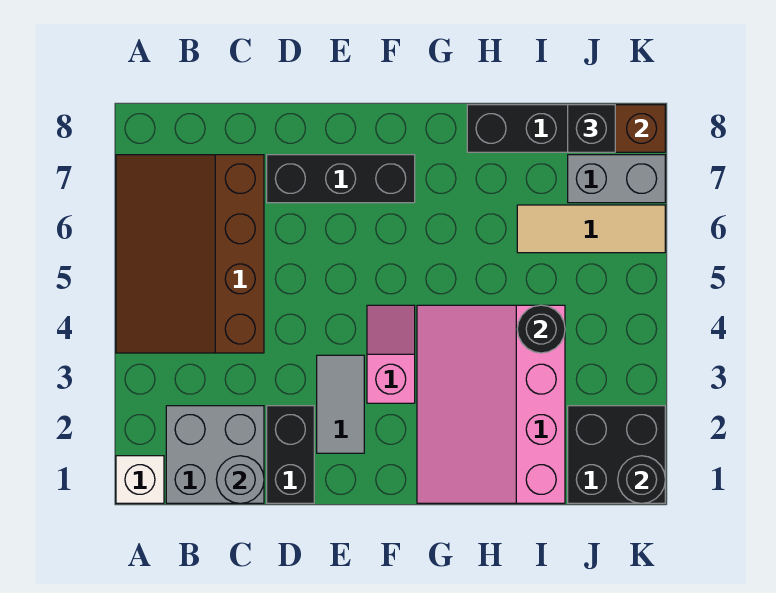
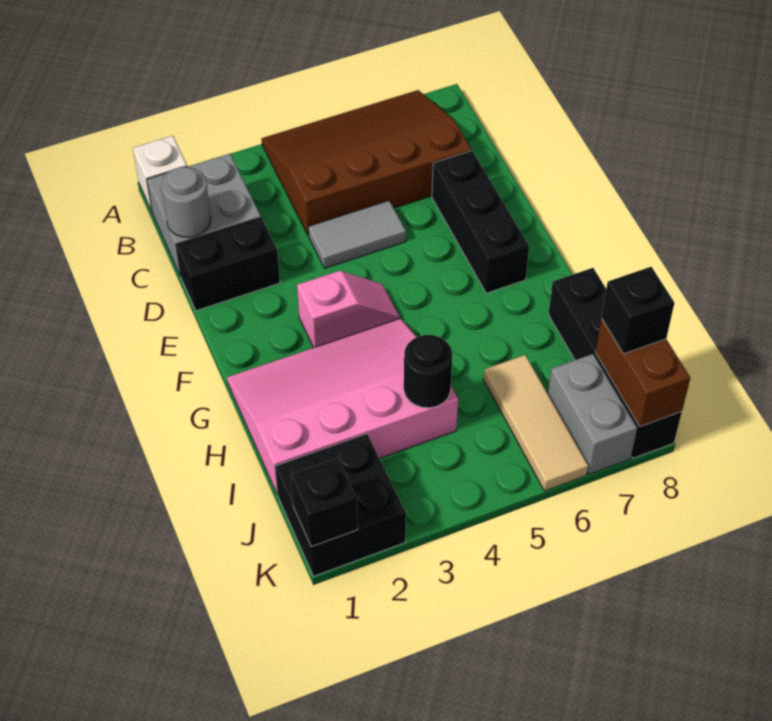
grey tile E2:E3 level 1 -> grey tile D4:D5 level 1
black round brick K1 level 2 -> black brick K1 level 2

